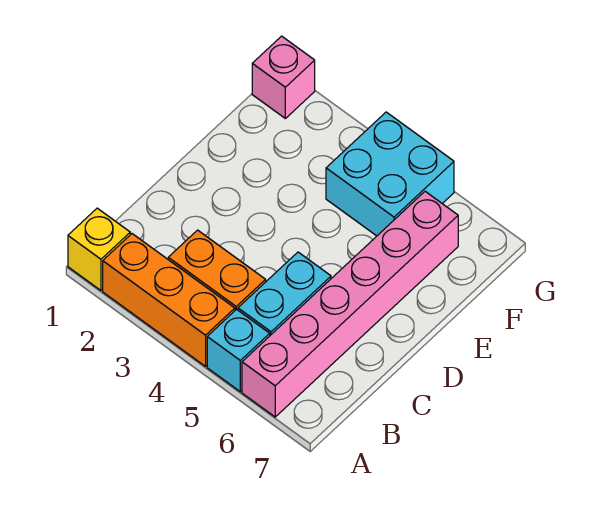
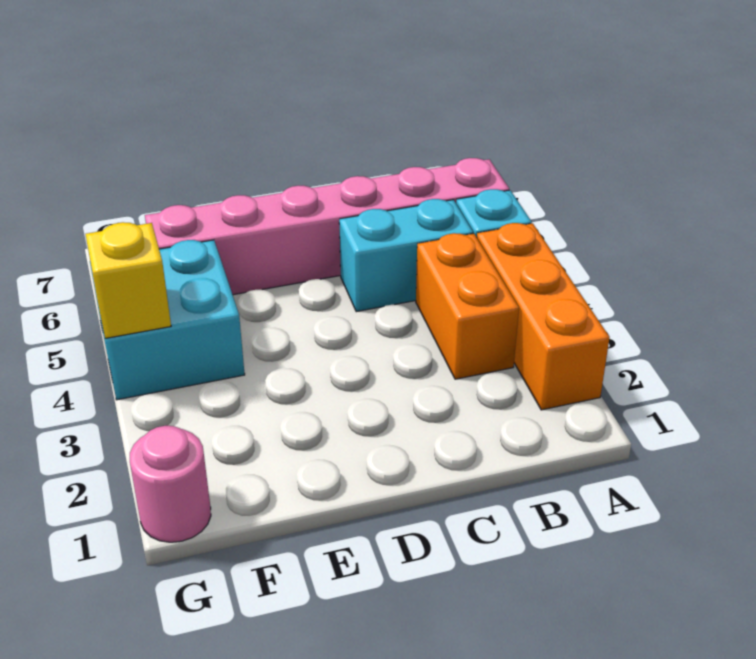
yellow brick A1 level 1 -> yellow brick G4 level 2
pink brick G1 level 1 -> pink round brick G1 level 1

